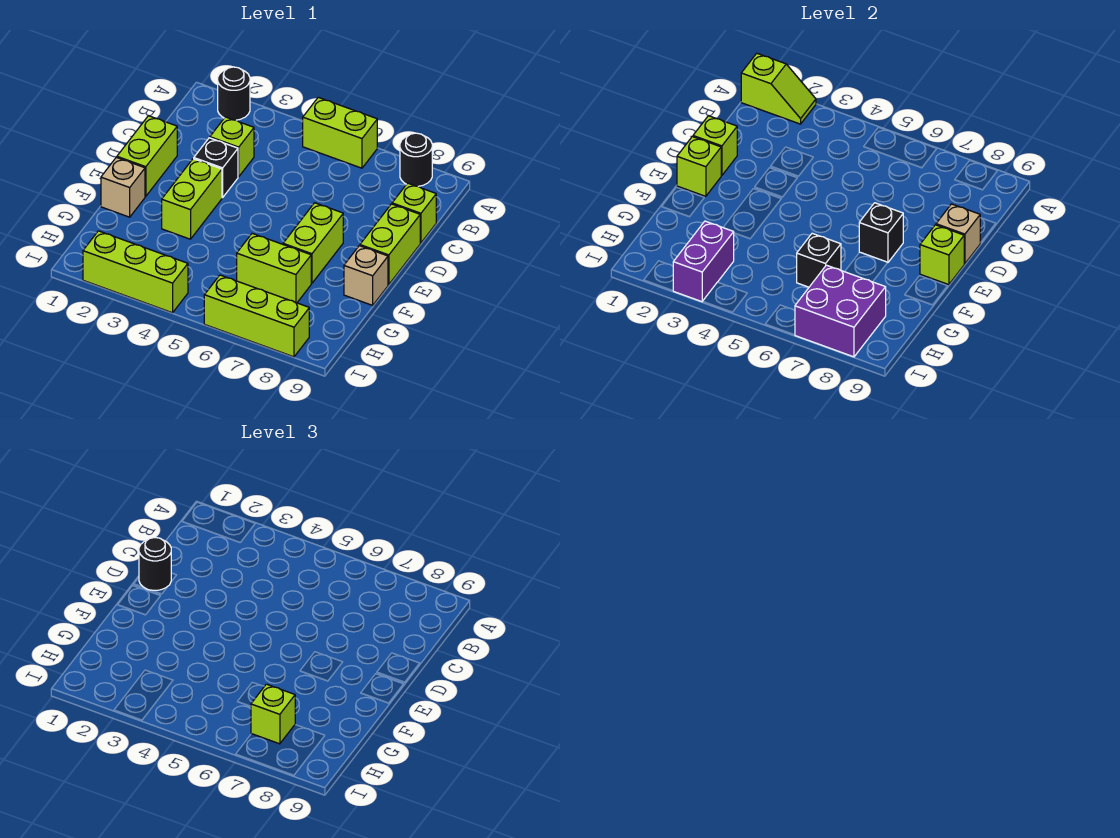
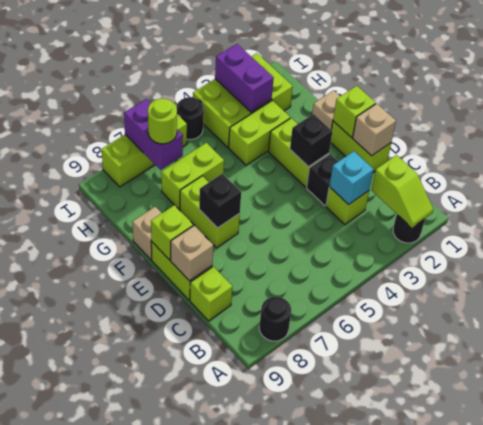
lime slope A1:A2 level 2 top 1 -> lime slope A2:B2 level 2 top B
lime brick A5:A6 level 1 -> lime brick G3:G4 level 1
none -> cyan brick C3 level 2
lime brick D1 level 2 -> tan brick D1 level 2
black round brick D1 level 3 -> black round brick I5 level 1
black brick G6 level 2 -> black brick E3 level 2
purple brick H7:I8 level 2 -> purple brick H7:I7 level 2
lime brick H7 level 3 -> lime round brick H7 level 3
lime brick I2:I4 level 1 -> lime brick H2:I4 level 1

